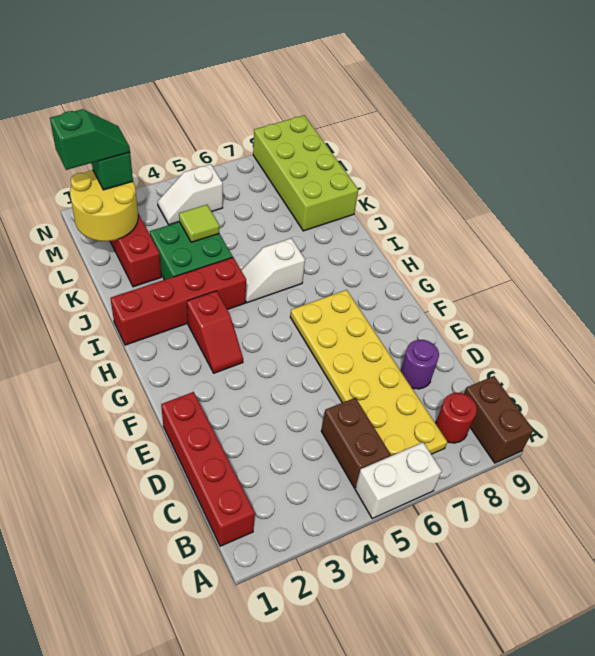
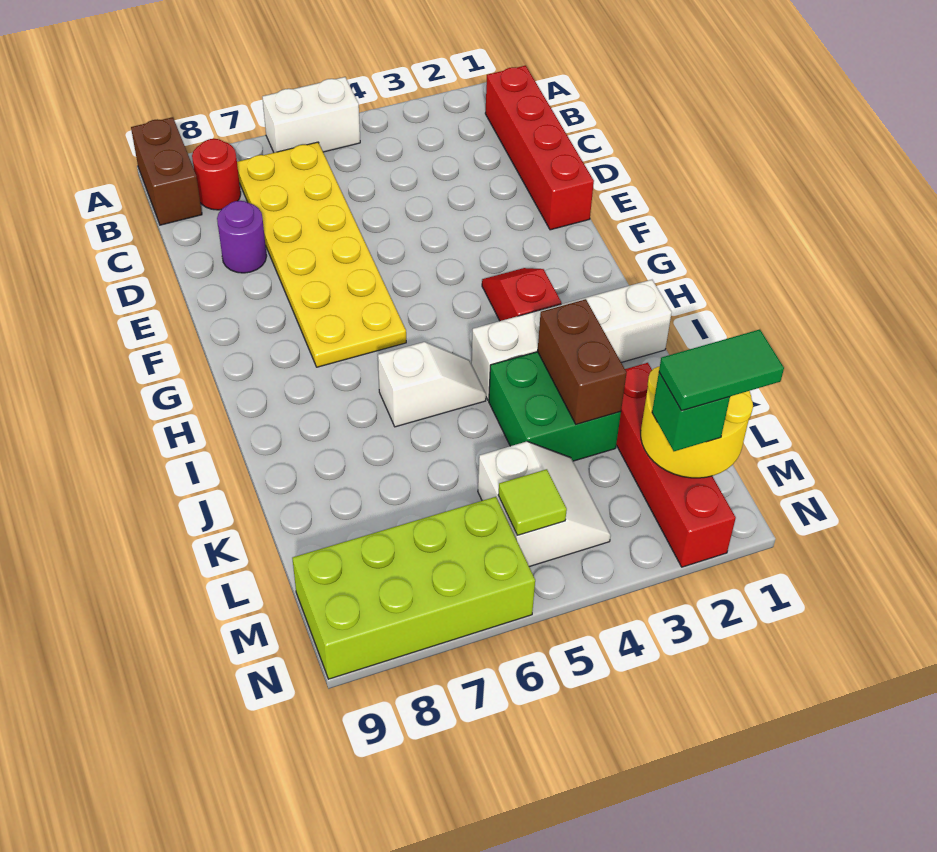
brown brick B5:C5 level 1 -> brown brick J3:K3 level 2
red brick I1:I4 level 1 -> white brick I1:I4 level 1
lime tile K4 level 2 -> lime tile M5 level 2
lime brick K8:N9 level 1 -> lime brick M6:N9 level 1
green slope M1:M2 level 4 top 1 -> green tile M1:M2 level 4
white slope M4:M5 level 1 top 5 -> white slope L4:M5 level 1 top 5

